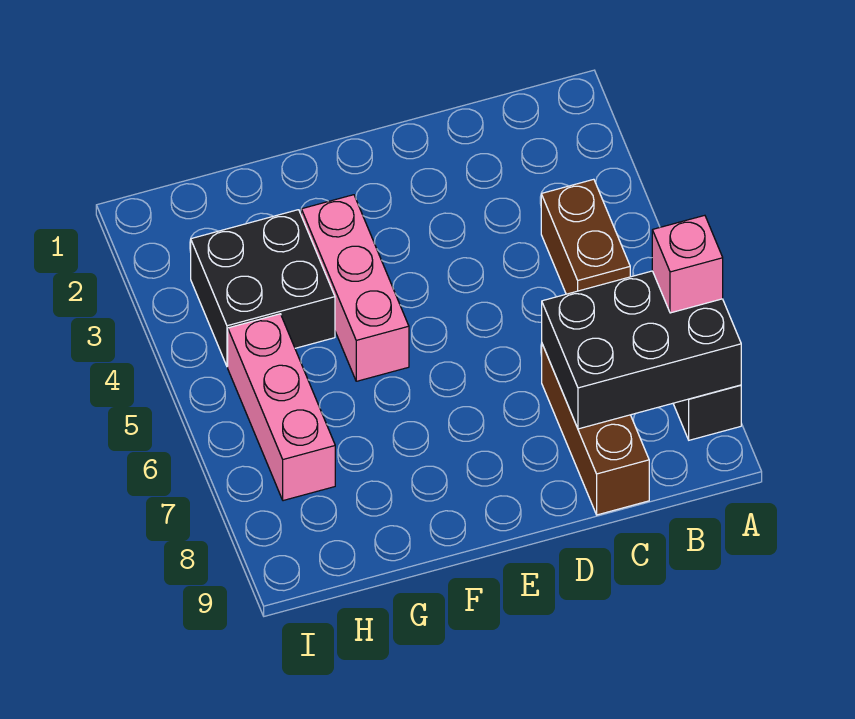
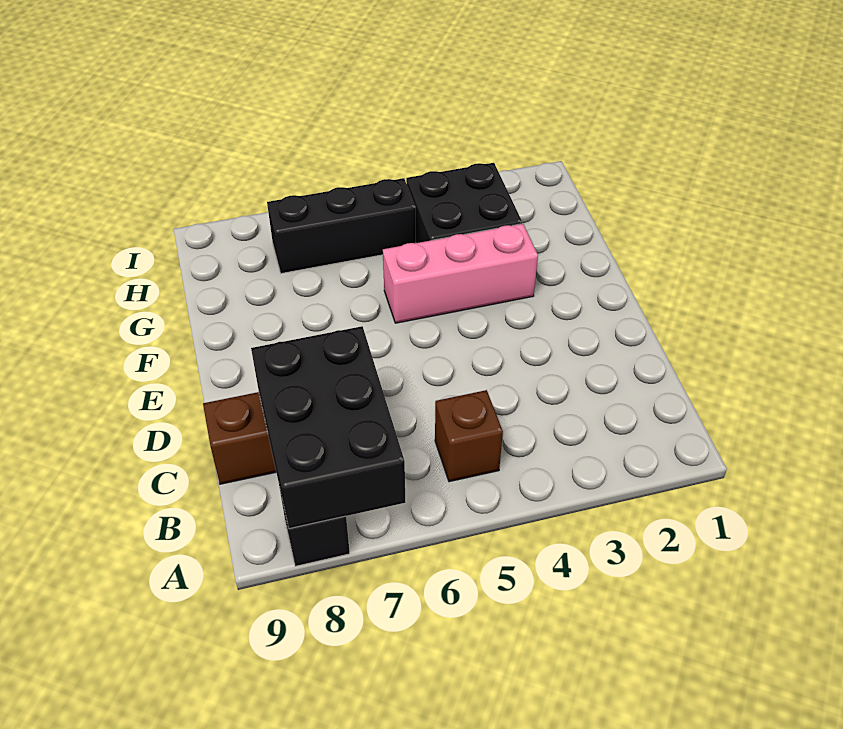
pink brick A7 level 3 -> none
brown brick B4:B5 level 1 -> brown brick B5 level 1
pink brick H5:H7 level 1 -> black brick H5:H7 level 1

